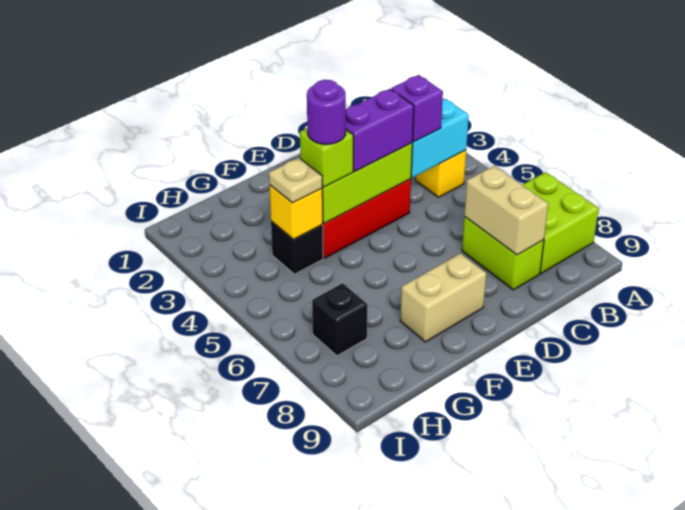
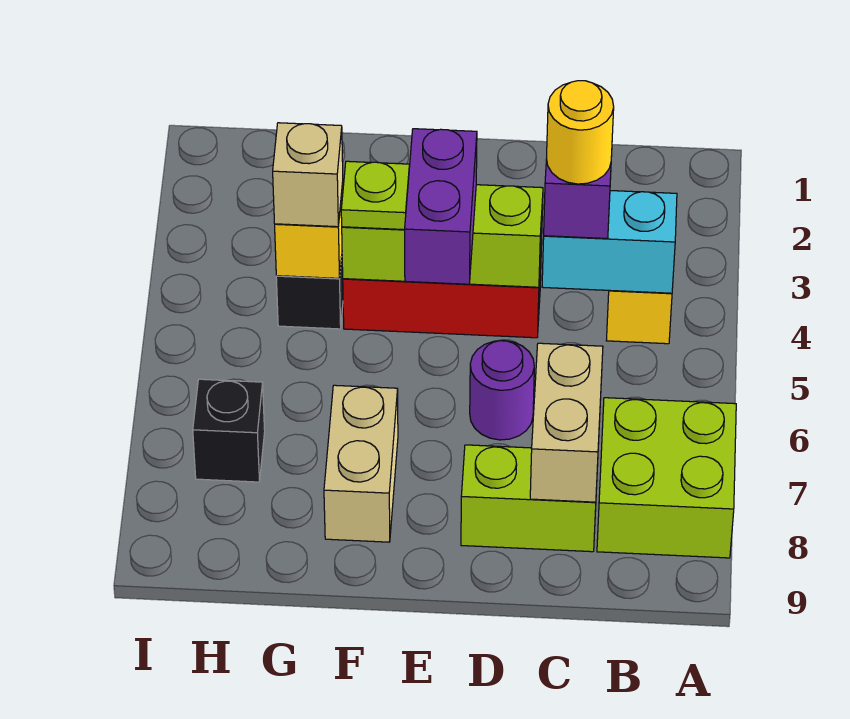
none -> yellow round brick C4 level 4
lime brick C7:C8 level 1 -> lime brick C8:D8 level 1
purple brick D4:E4 level 3 -> purple brick E4:E5 level 3
tan brick E8:F8 level 1 -> tan brick F7:F8 level 1
lime brick F4 level 3 -> lime plate F4 level 3
purple round brick F4 level 4 -> purple round brick D6 level 1
tan plate G4 level 3 -> tan brick G4 level 3

